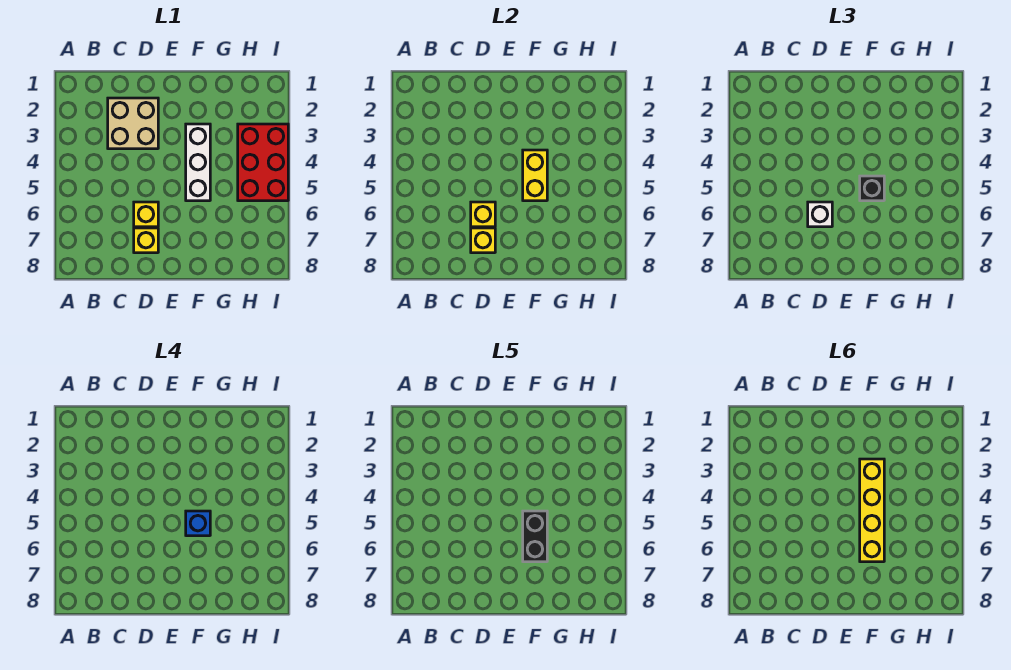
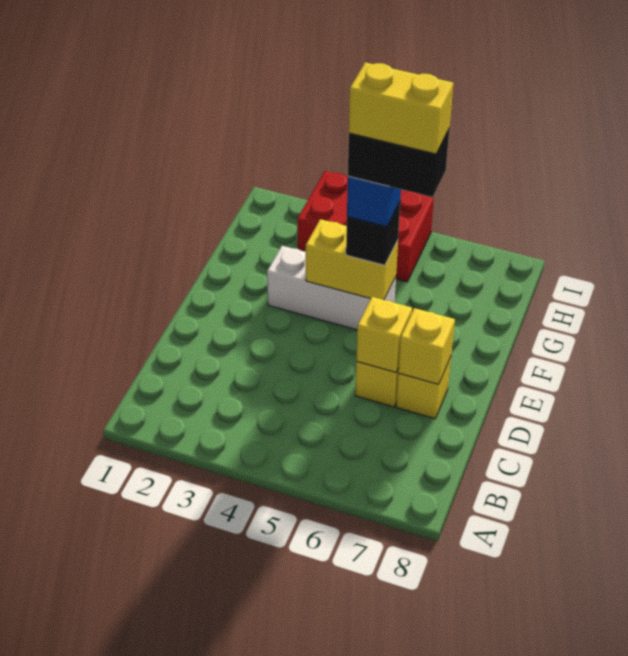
tan brick C2:D3 level 1 -> none
white brick D6 level 3 -> none
yellow brick F3:F6 level 6 -> yellow brick F5:F6 level 6

